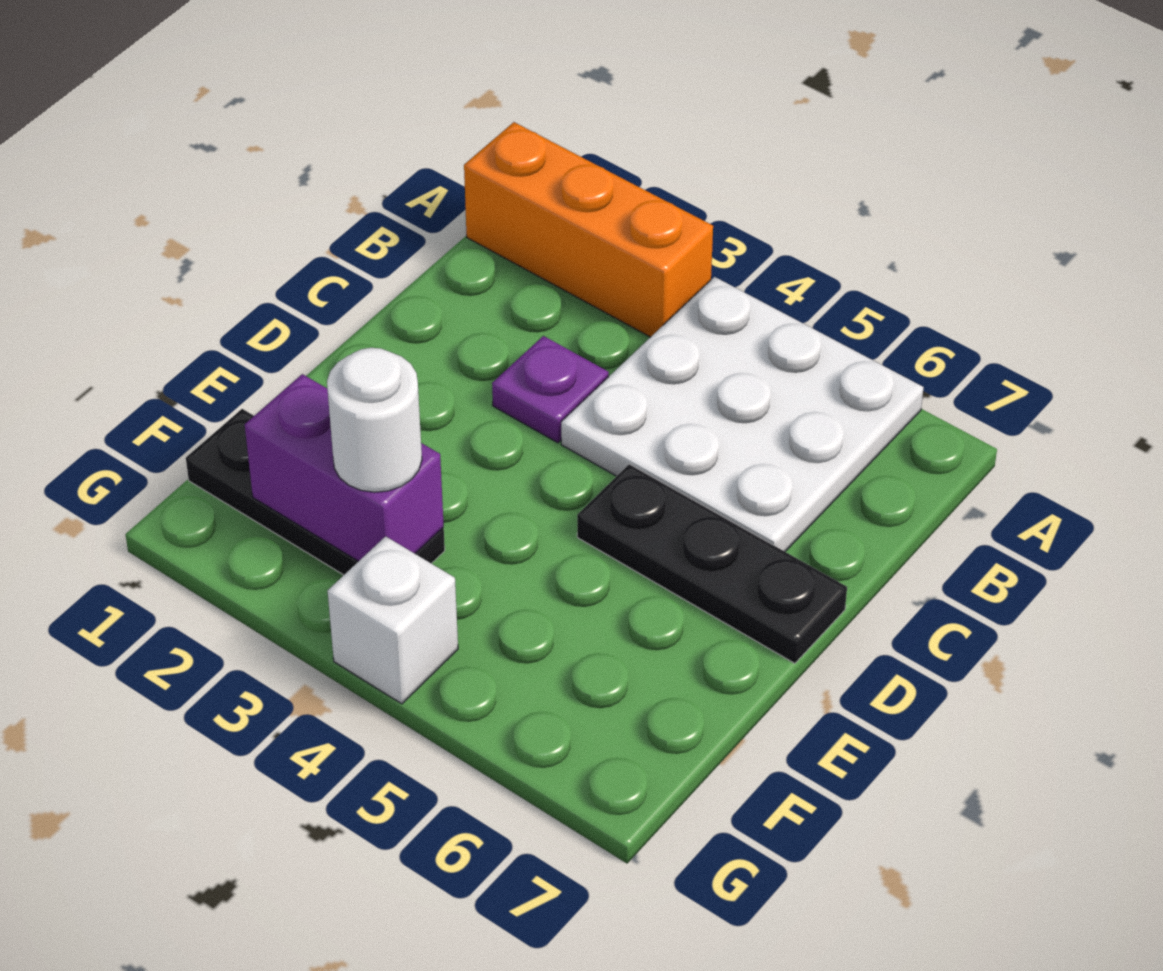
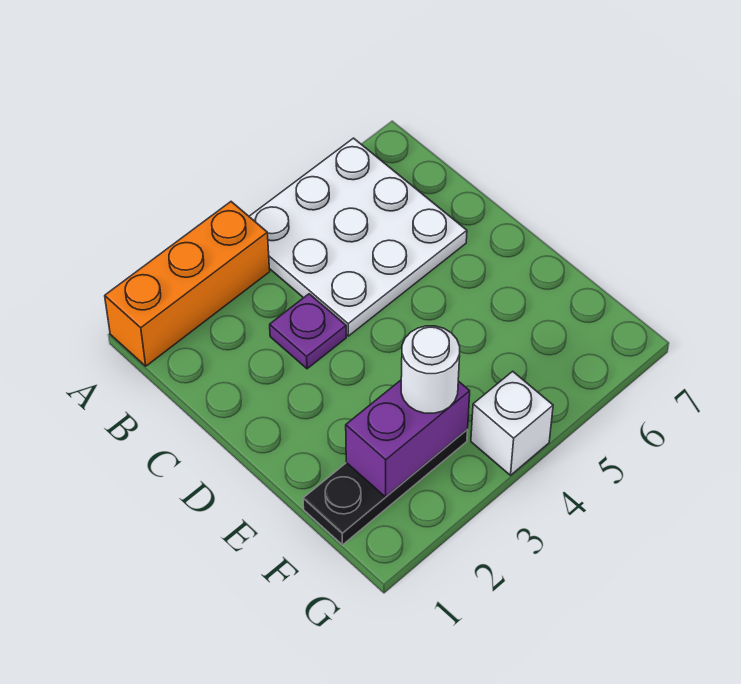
black plate D5:D7 level 1 -> none

